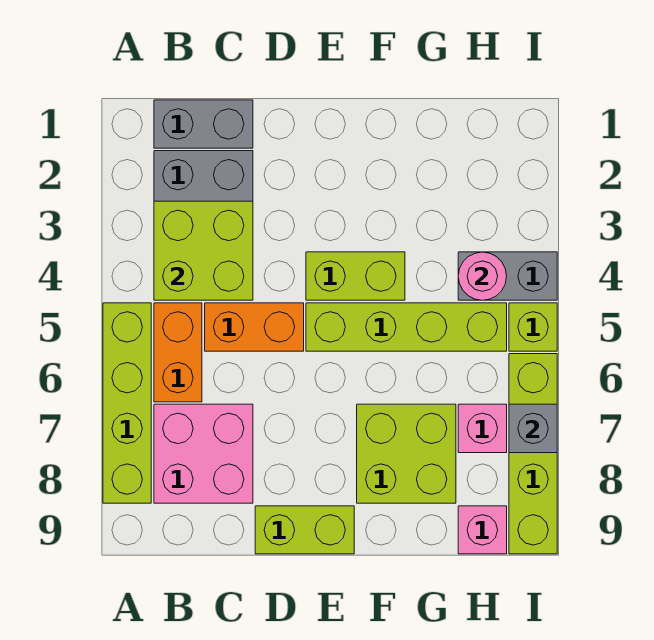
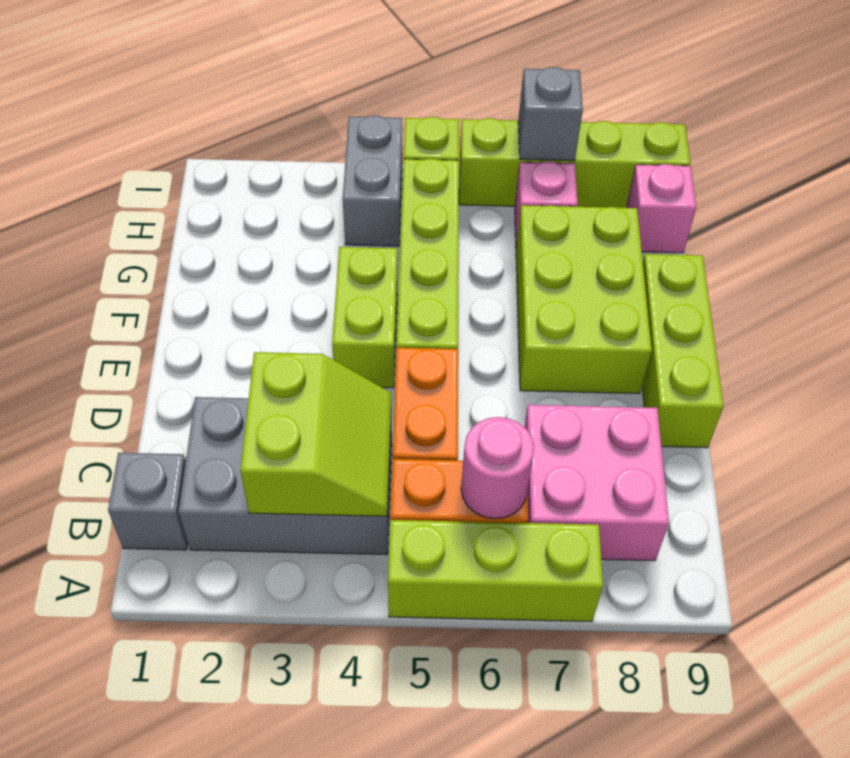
lime brick A5:A8 level 1 -> lime brick A5:A7 level 1
grey brick B1:C1 level 1 -> grey brick B1 level 1
lime brick B3:C4 level 2 -> lime slope B3:C4 level 2 top 3
lime brick D9:E9 level 1 -> lime brick D9:F9 level 1
lime brick F7:G8 level 1 -> lime brick E7:G8 level 1
pink round brick H4 level 2 -> pink round brick B6 level 2

